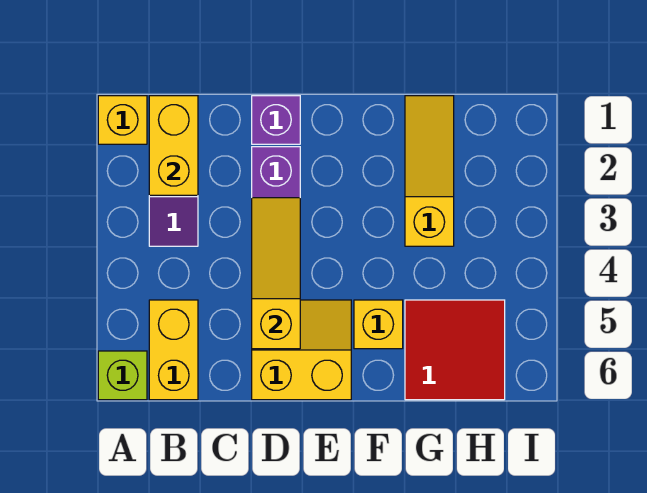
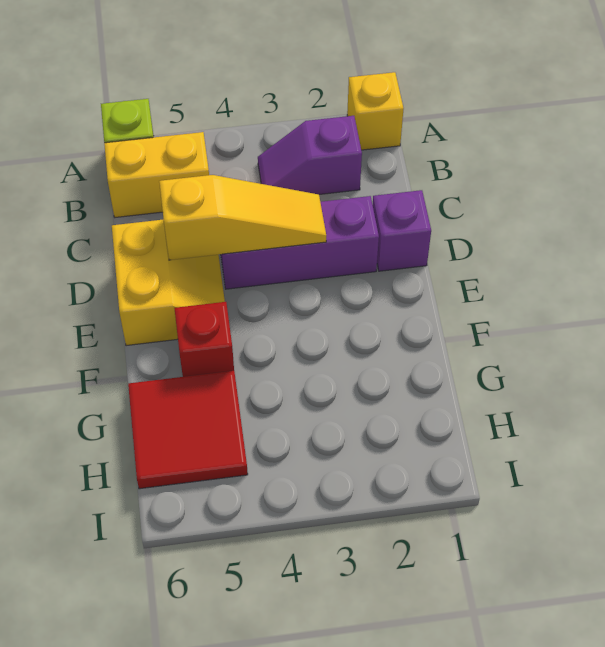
yellow brick B1:B2 level 2 -> none
yellow brick F5 level 1 -> red brick F5 level 1
yellow slope G1:G3 level 1 top 3 -> none

